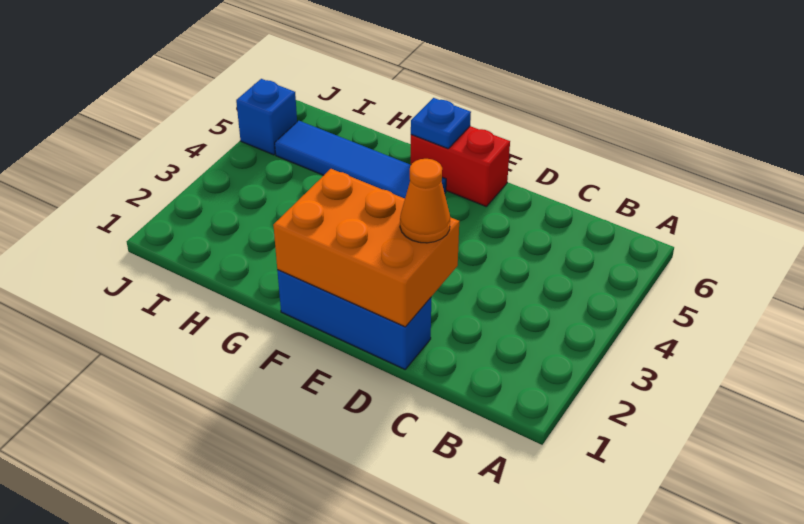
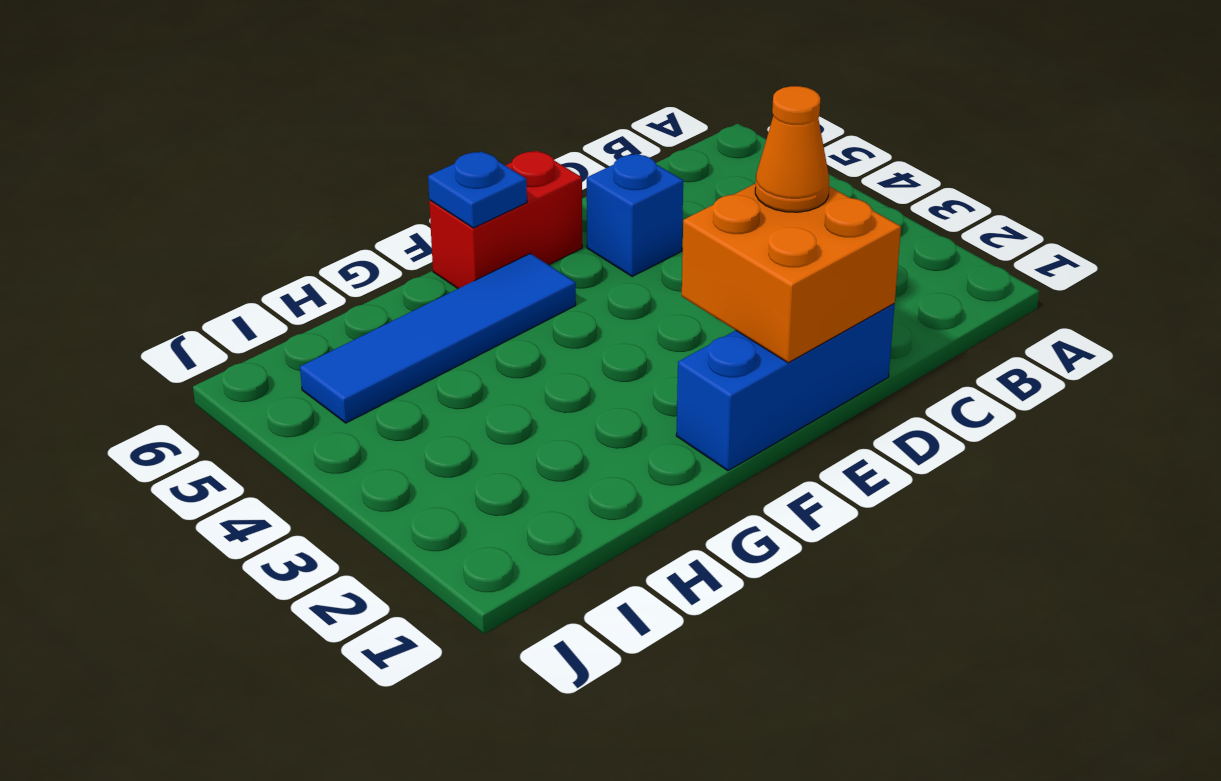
orange brick D1:F2 level 2 -> orange brick D1:E2 level 2
blue brick J5 level 1 -> blue brick D5 level 1

